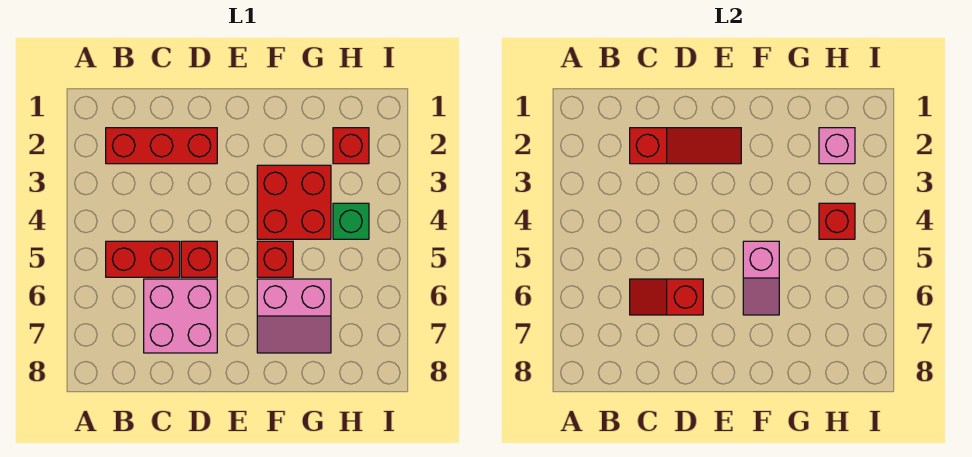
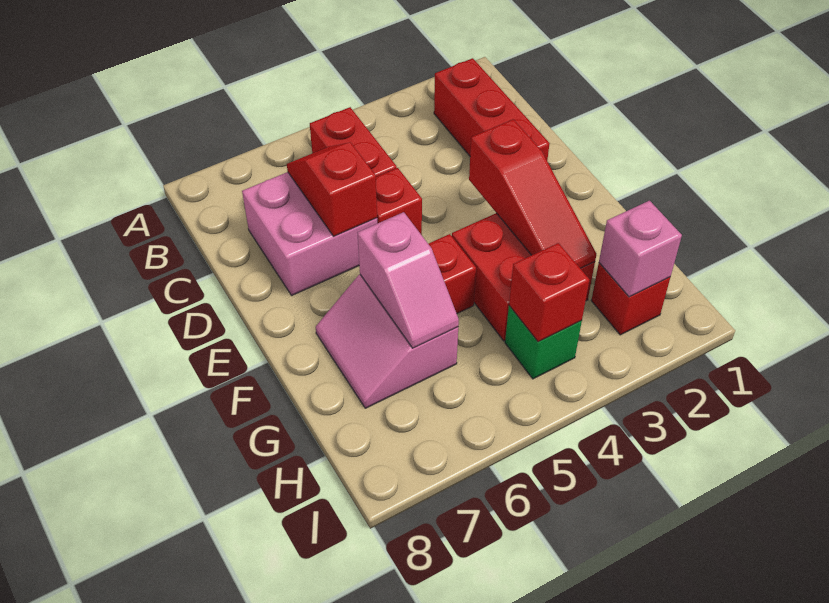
red slope C2:E2 level 2 top C -> red slope E3:G3 level 2 top E
pink slope F5:F6 level 2 top 5 -> pink slope F6:G6 level 2 top F

